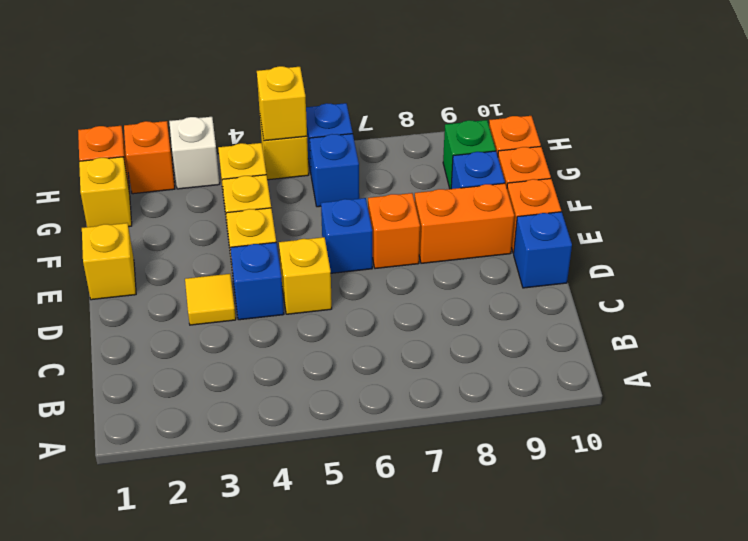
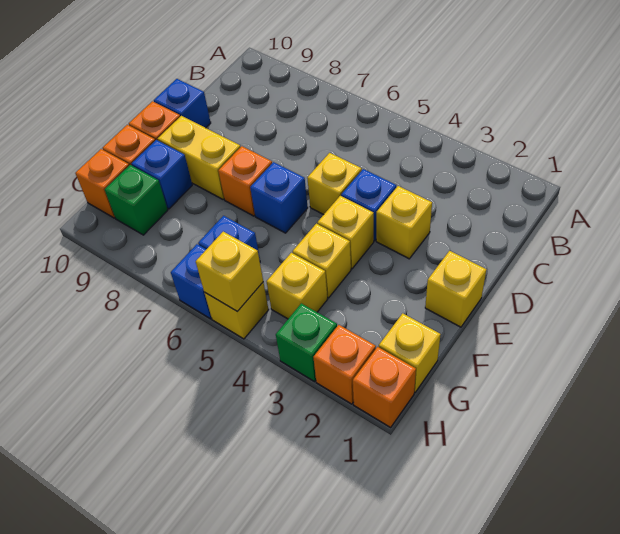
yellow tile D3 level 1 -> yellow brick D3 level 1
orange brick E8:E9 level 1 -> yellow brick E8:E9 level 1
white brick H3 level 1 -> green brick H3 level 1

